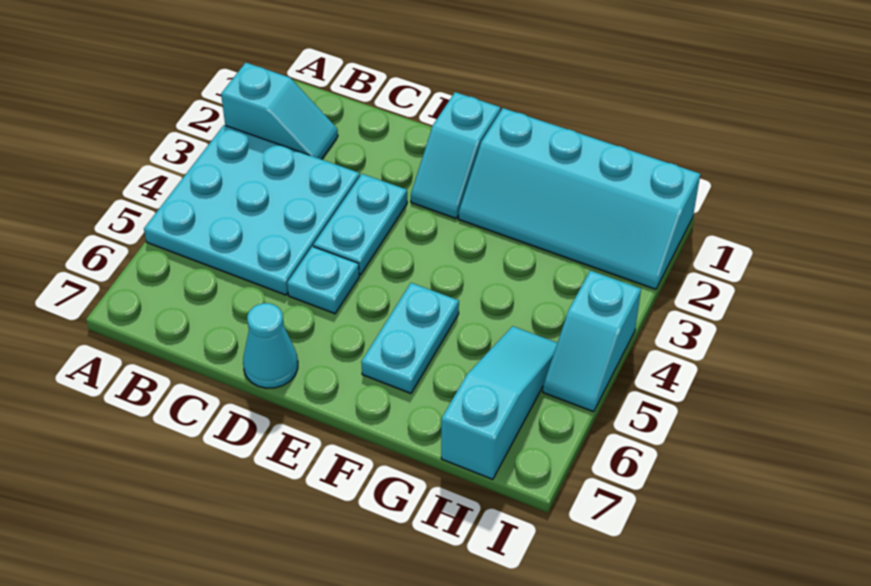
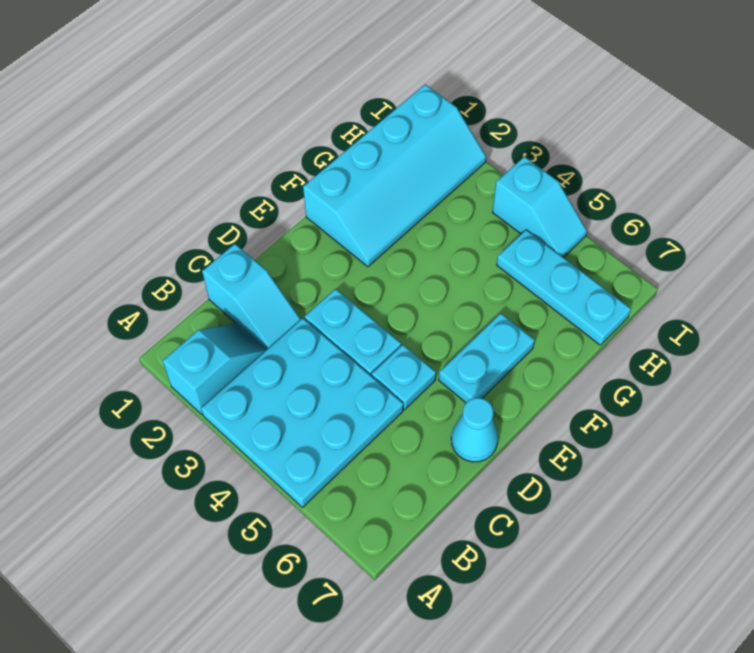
cyan slope E1:E2 level 1 top 1 -> cyan slope C1:C2 level 1 top 1
cyan plate F5:F6 level 1 -> cyan plate E6:F6 level 1
cyan slope H5:H7 level 1 top 7 -> cyan plate H5:H7 level 1

